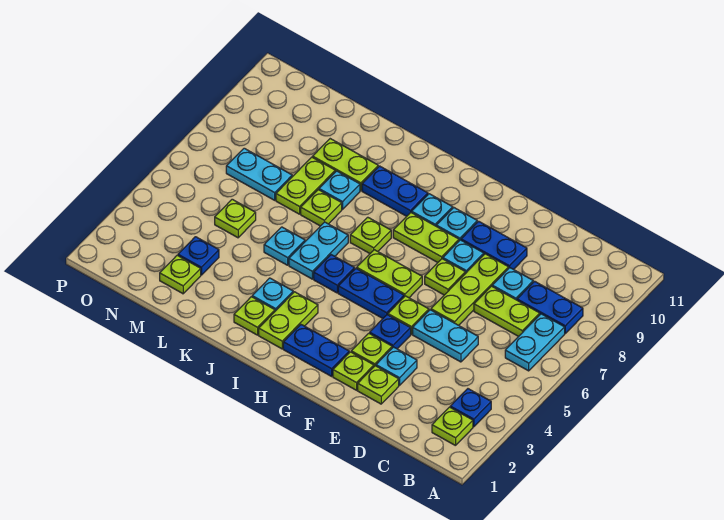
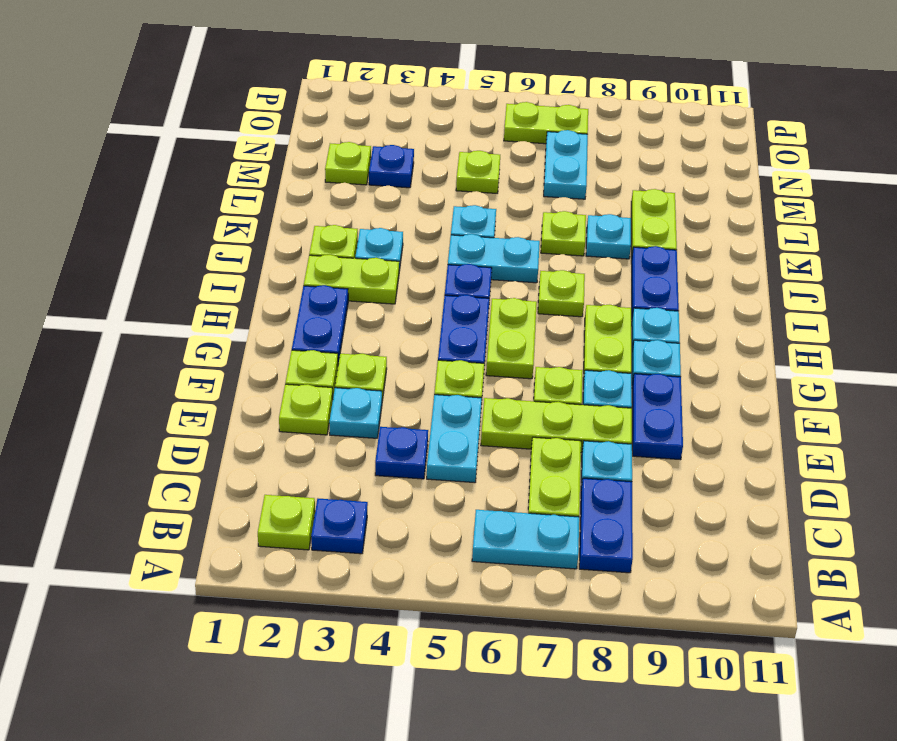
blue plate F4 level 1 -> blue plate D4 level 1
lime plate L7:L8 level 1 -> lime plate O6:O7 level 1

